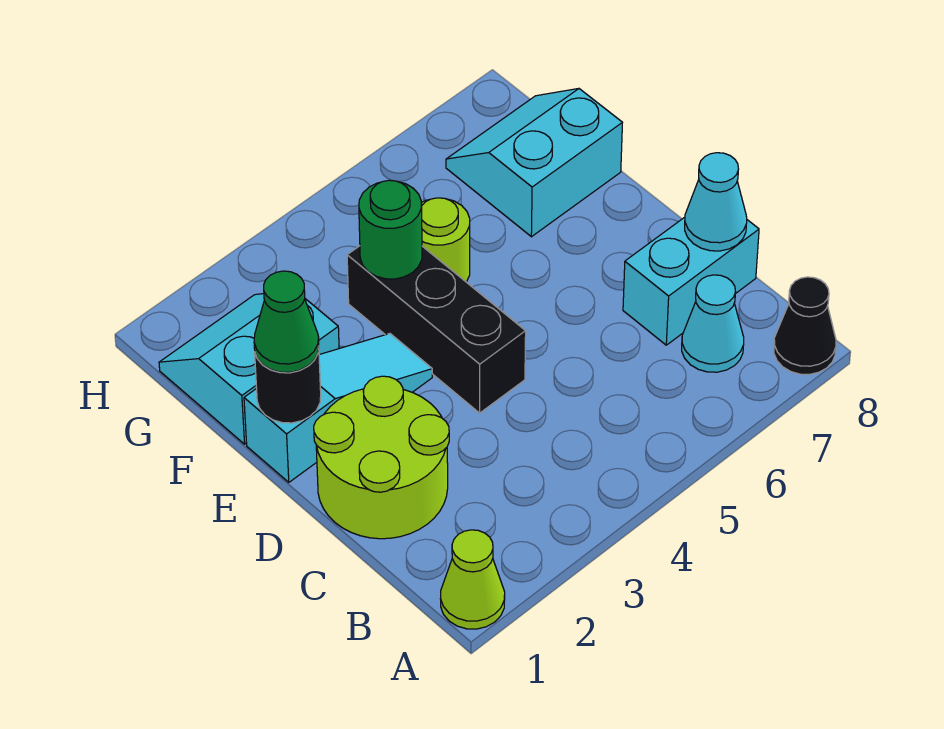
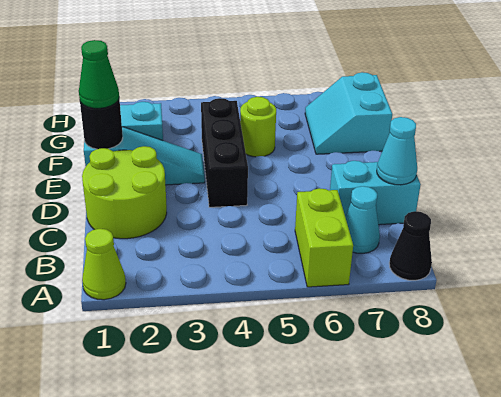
none -> lime brick A6:B6 level 1
green round brick F4 level 2 -> none
cyan slope F7:G8 level 1 top F -> cyan slope F7:G8 level 1 top 8

